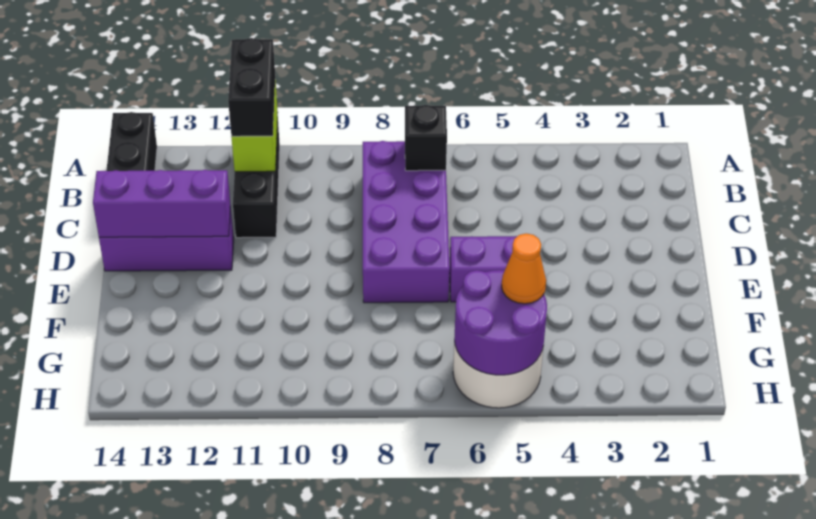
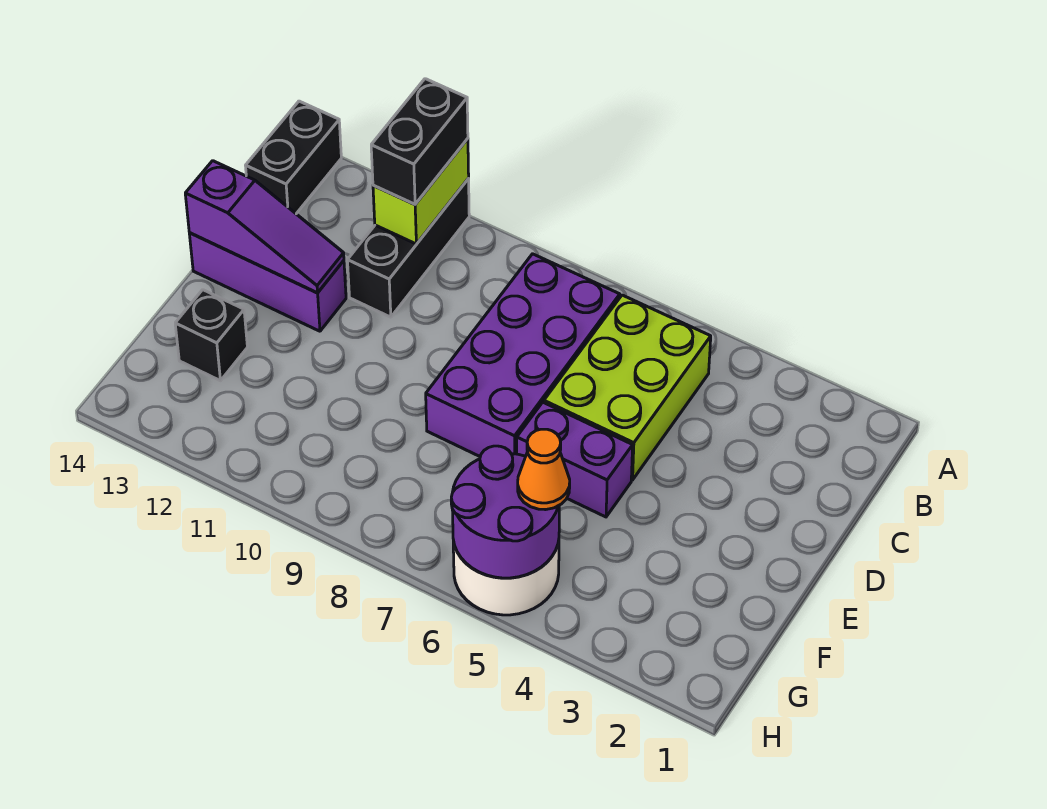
none -> lime brick B5:D6 level 1
black brick B7 level 2 -> black brick F13 level 1
purple brick D12:D14 level 2 -> purple slope D12:D14 level 2 top 14

